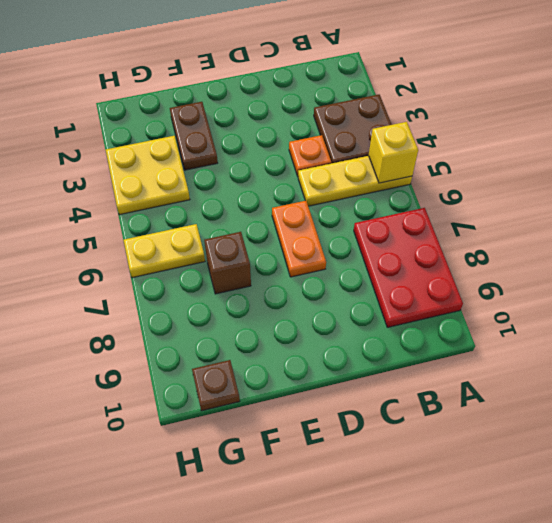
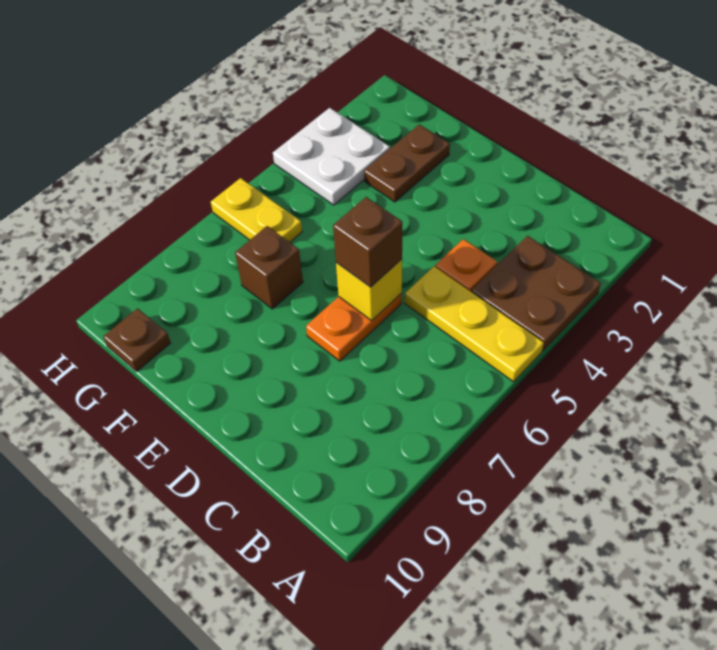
yellow brick A5 level 2 -> yellow brick D6 level 2
red plate A7:B9 level 1 -> none
none -> brown brick D6 level 3
yellow plate G3:H4 level 1 -> white plate G3:H4 level 1

